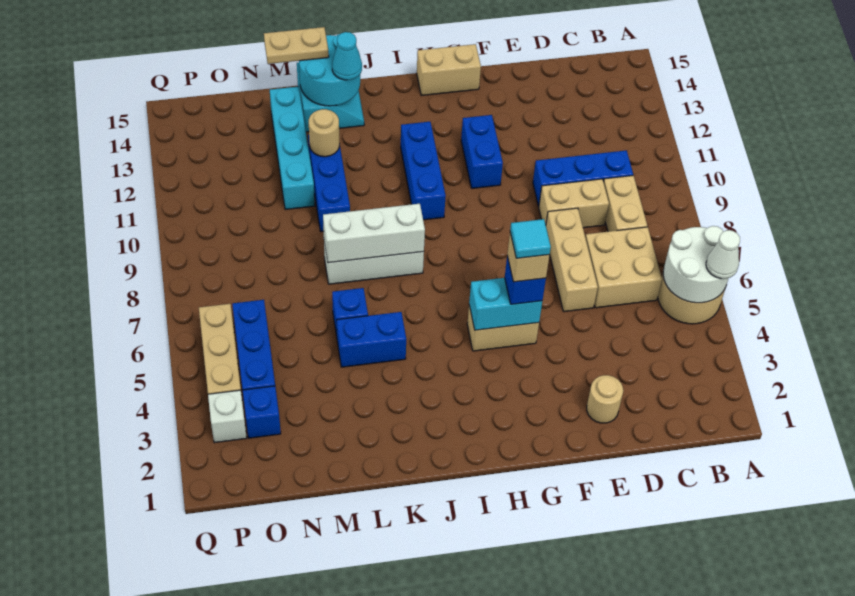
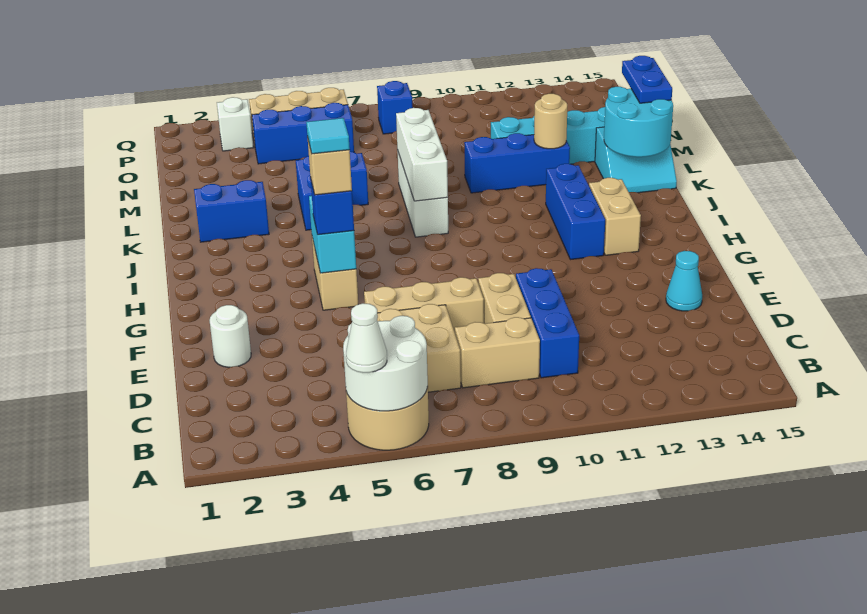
tan round brick E2 level 1 -> white round brick E2 level 1
blue brick G11:G12 level 1 -> blue brick K2:K3 level 1
tan brick G15:H15 level 1 -> tan brick H13:I13 level 1
blue brick I10:I12 level 1 -> blue brick H12:J12 level 1
cyan cone K14 level 3 -> cyan cone E14 level 1
tan plate L15:M15 level 3 -> blue plate L15:M15 level 3
blue brick O3 level 1 -> blue brick P8 level 1

